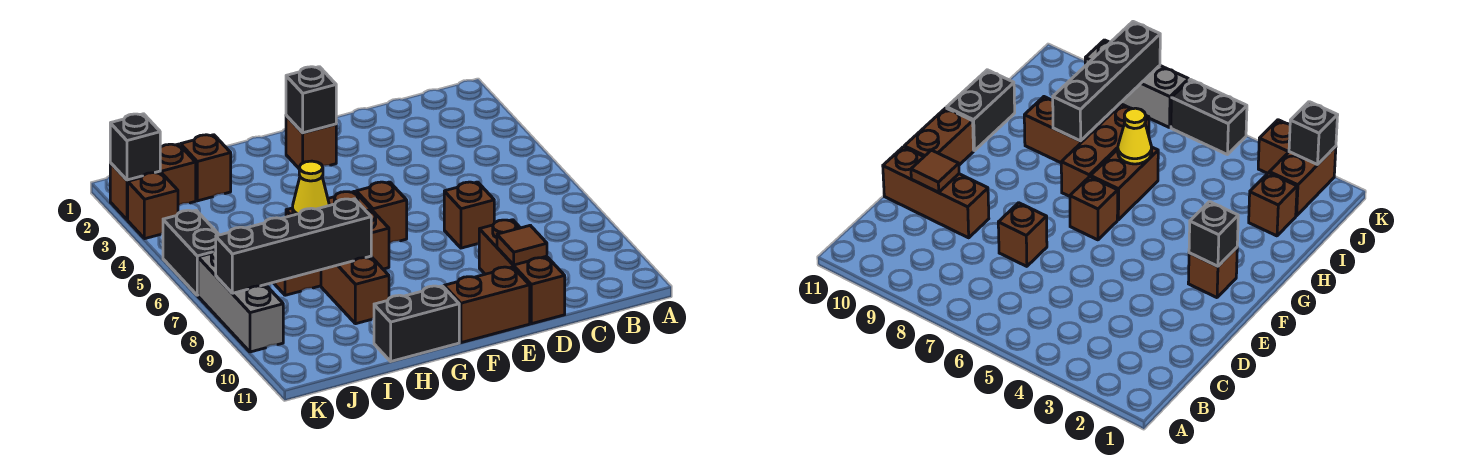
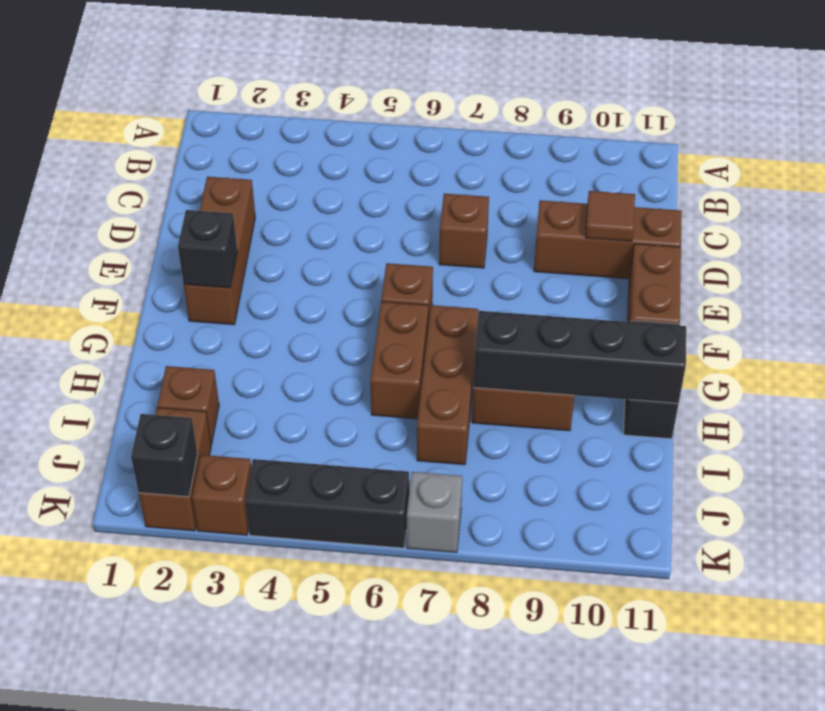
brown brick F2 level 1 -> brown brick D2:F2 level 1
yellow cone H6 level 2 -> none
black brick H8:K8 level 2 -> black brick H8:H11 level 2
black brick K5:K6 level 1 -> black brick K4:K6 level 1
grey brick K7:K9 level 1 -> grey brick K7 level 1

